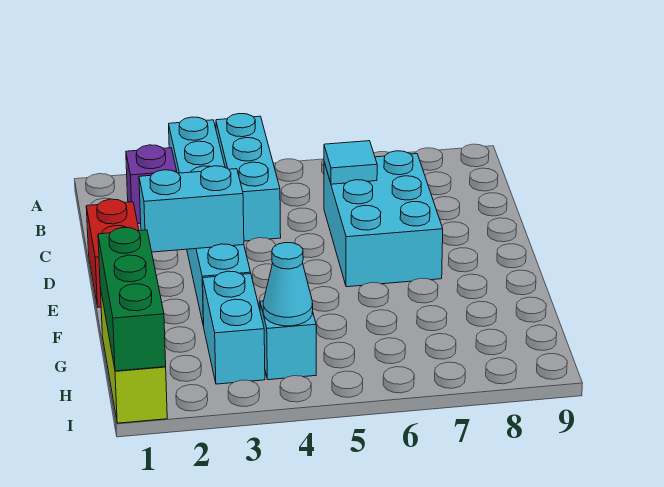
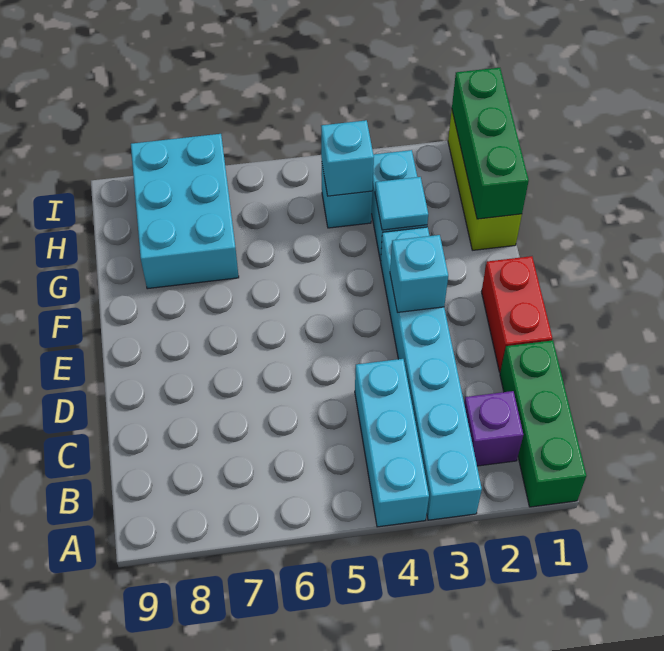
none -> green brick A1:C1 level 1
cyan brick C6:E7 level 1 -> cyan brick G7:I8 level 1
cyan tile C6 level 2 -> cyan tile G3 level 2
cyan brick E2:E3 level 2 -> cyan brick E3 level 2
cyan cone H4 level 2 -> cyan brick H4 level 2

